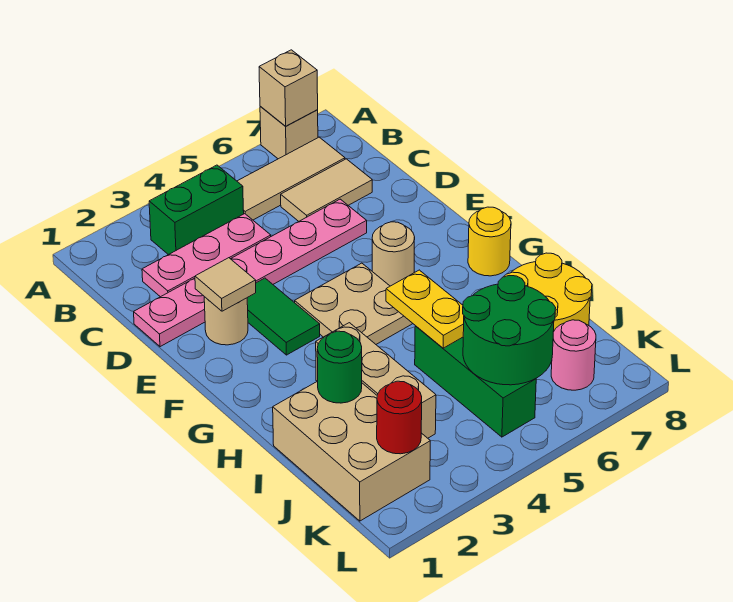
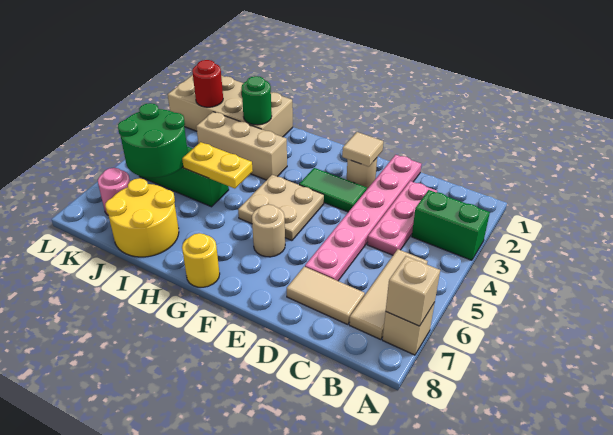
green brick B3:B4 level 1 -> green brick A3:B3 level 1
tan tile C6:C7 level 1 -> tan tile C7:D7 level 1
tan brick I1:K2 level 1 -> tan brick I1:L2 level 1

